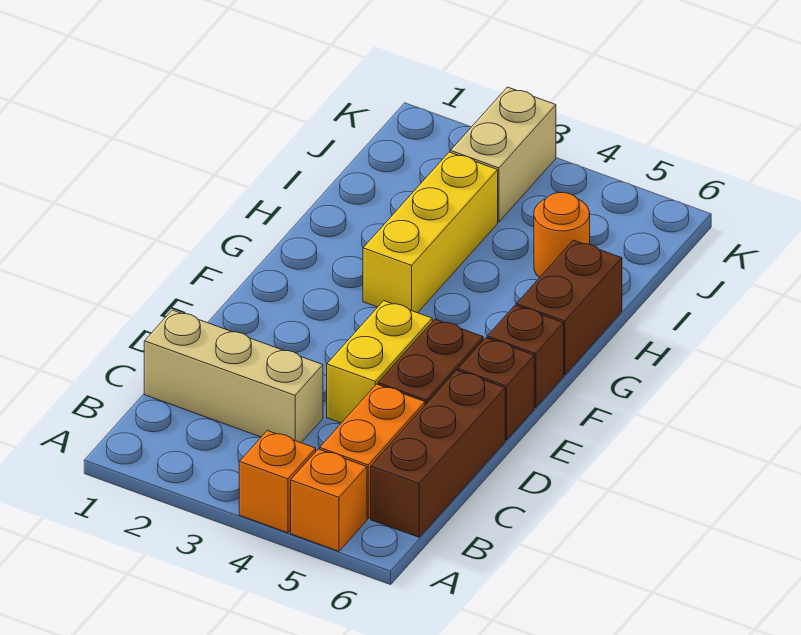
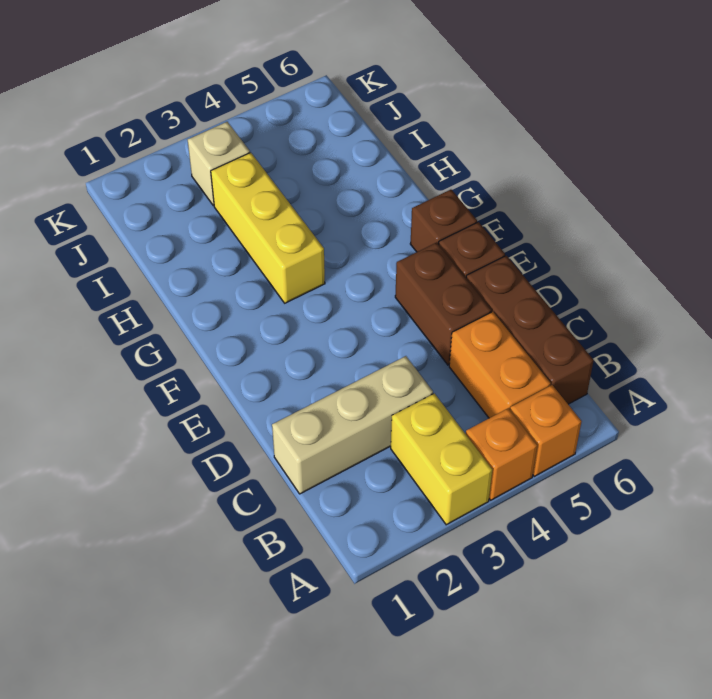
yellow brick D4:E4 level 1 -> yellow brick A3:B3 level 1
brown brick G6:H6 level 1 -> none
orange round brick I5 level 1 -> none
tan brick J3:K3 level 1 -> tan brick J3 level 1

